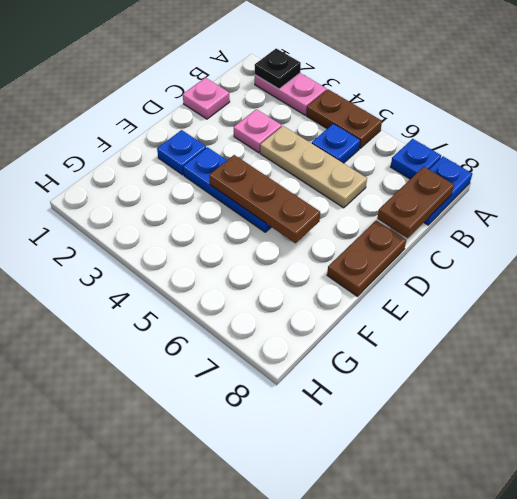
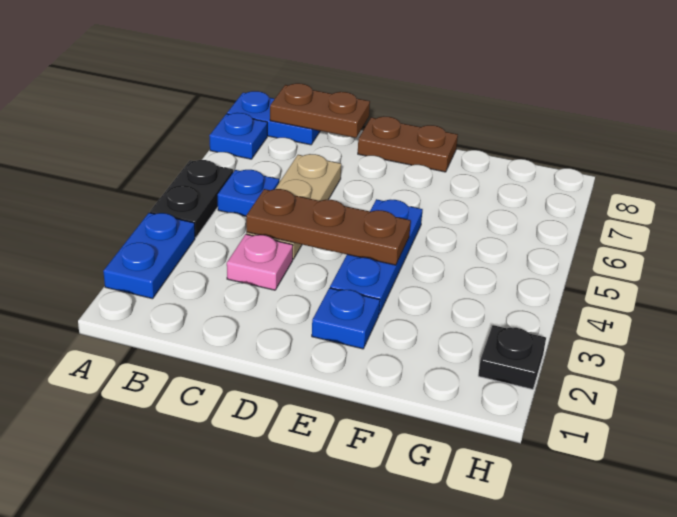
pink plate A2:A3 level 1 -> blue plate A2:A3 level 1
black plate A2 level 2 -> black plate H2 level 1
brown plate A4:A5 level 1 -> black plate A4:A5 level 1
pink plate C1 level 1 -> none
brown plate E4:E6 level 2 -> brown plate C4:E4 level 2

